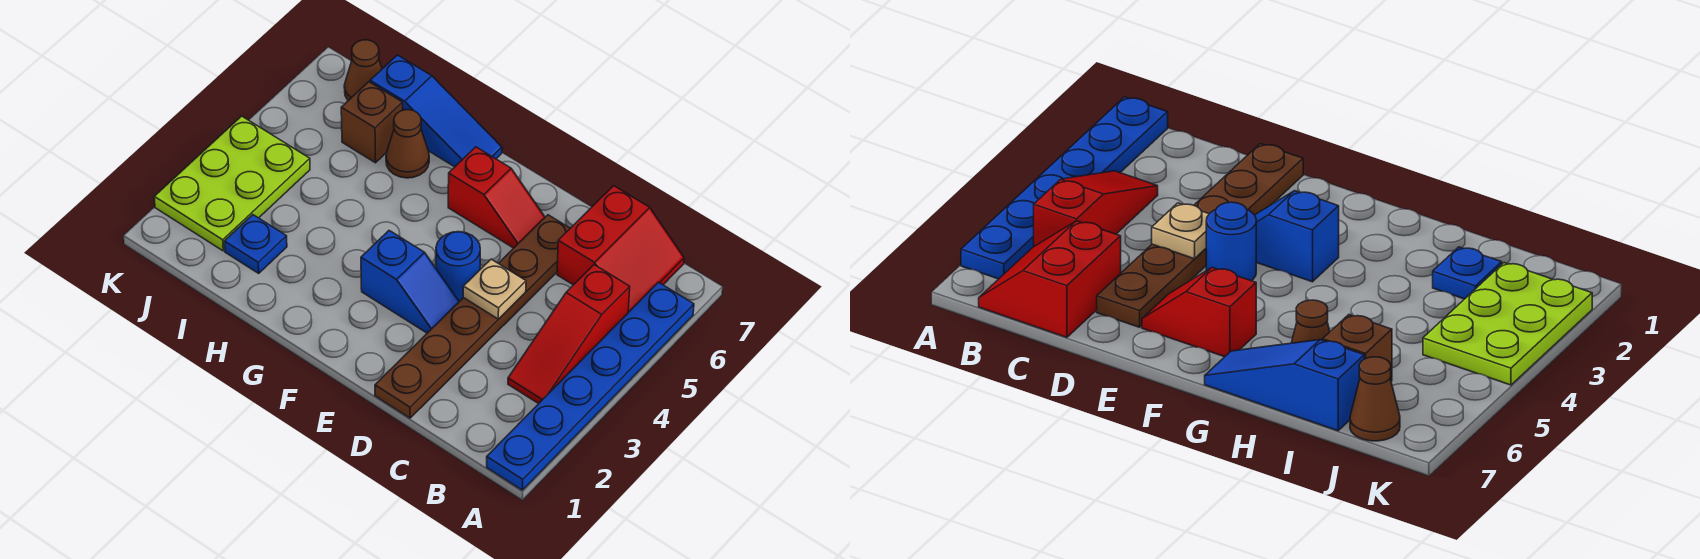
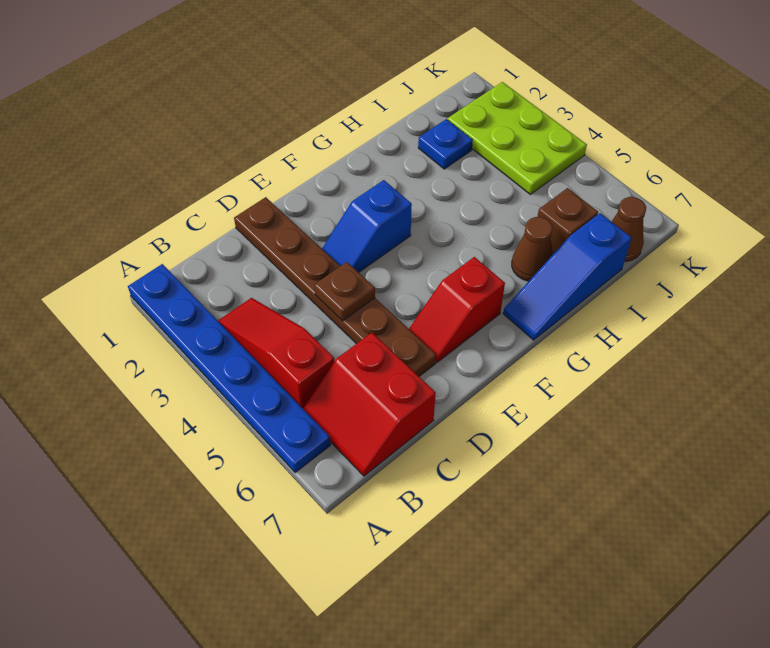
tan plate D4 level 2 -> brown plate D4 level 2
blue round brick E4 level 1 -> none

